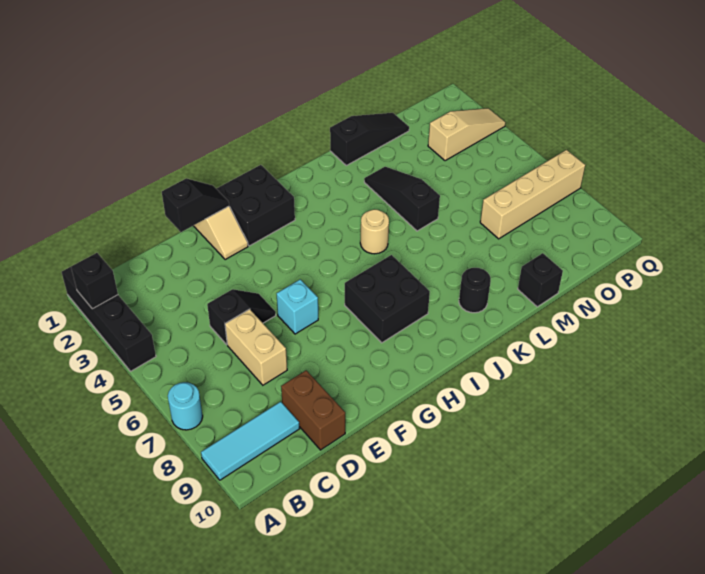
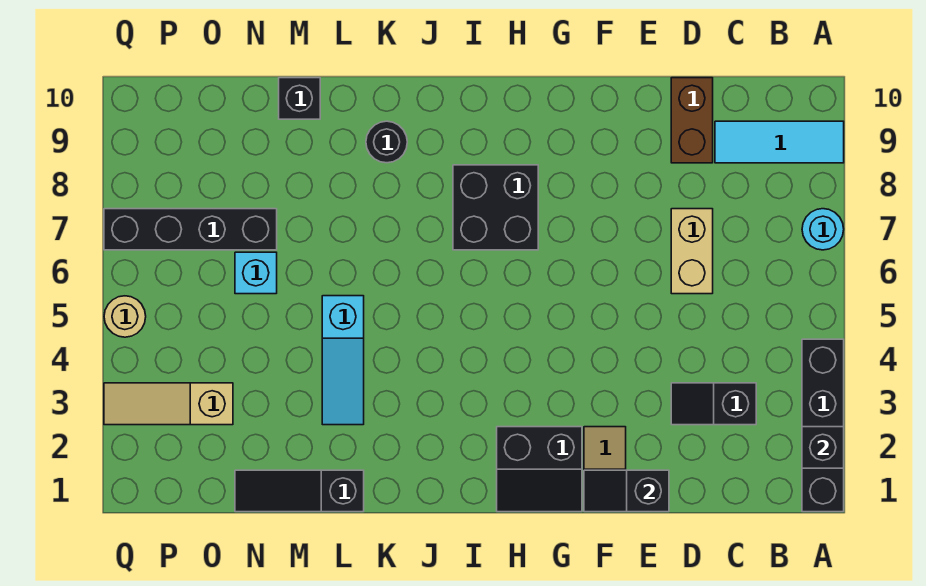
black slope D5:E5 level 1 top D -> black slope C3:D3 level 1 top C
cyan brick F6 level 1 -> cyan brick N6 level 1
black brick G1:H2 level 1 -> black slope G1:H2 level 1 top 2
tan round brick J5 level 1 -> tan round brick Q5 level 1
black slope L3:L5 level 1 top 5 -> cyan slope L3:L5 level 1 top 5
tan brick N7:Q7 level 1 -> black brick N7:Q7 level 1

